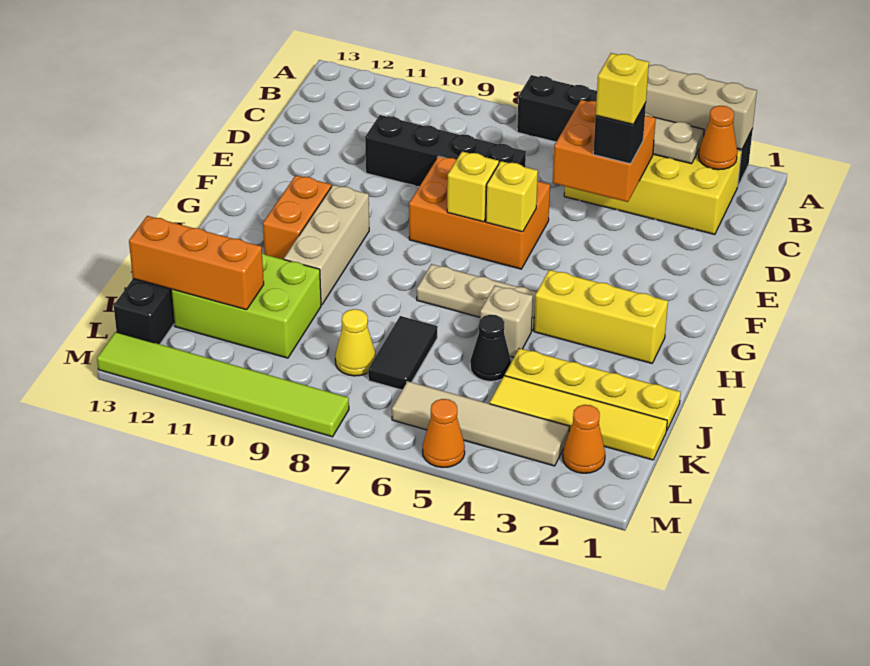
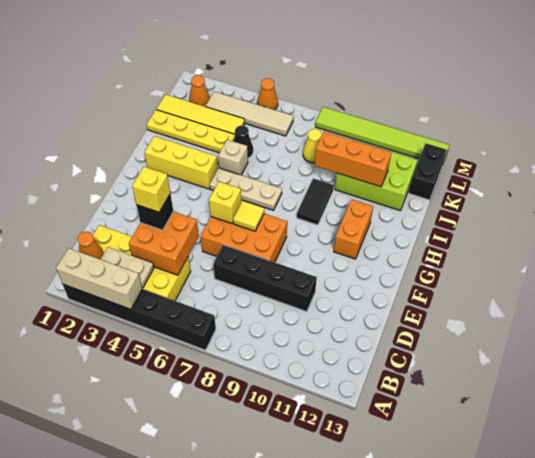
yellow brick F7 level 2 -> yellow tile F7 level 2
tan brick G10:I10 level 1 -> none
black tile J7:K7 level 1 -> black tile H9:I9 level 1
orange brick K11:K13 level 2 -> orange brick J9:J11 level 2

